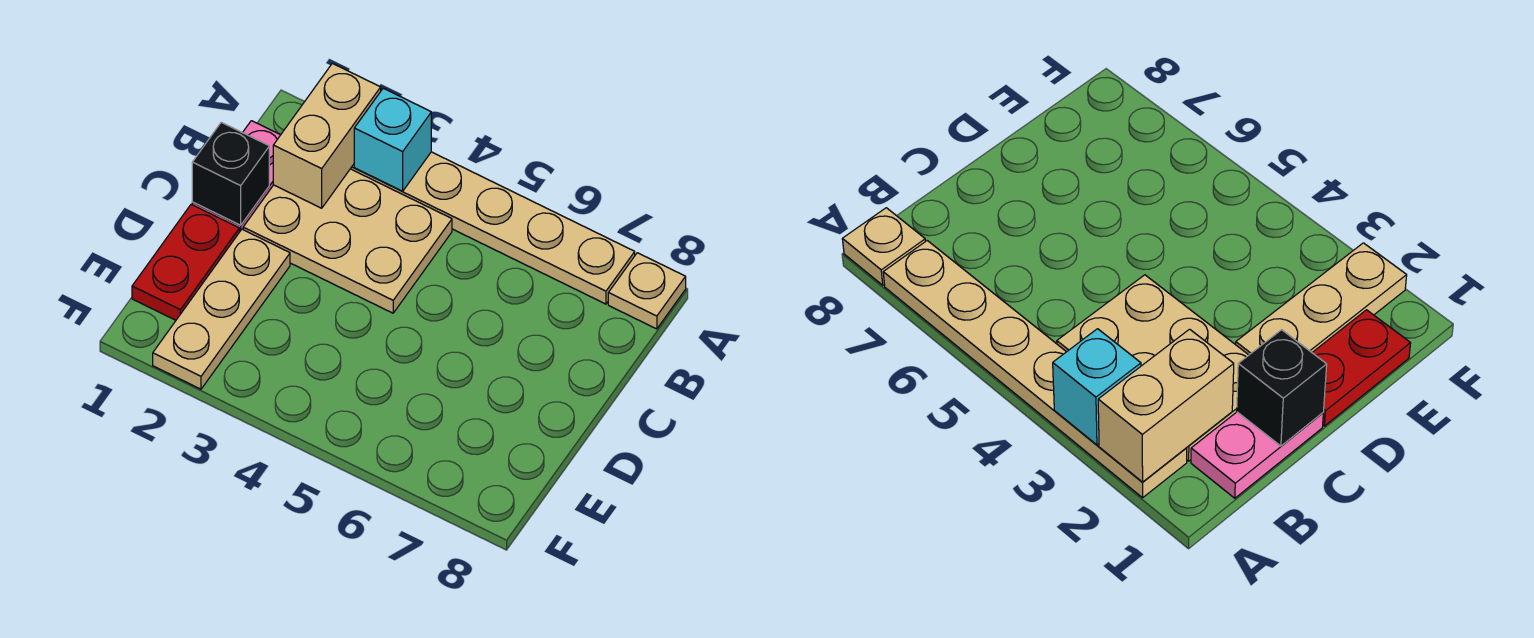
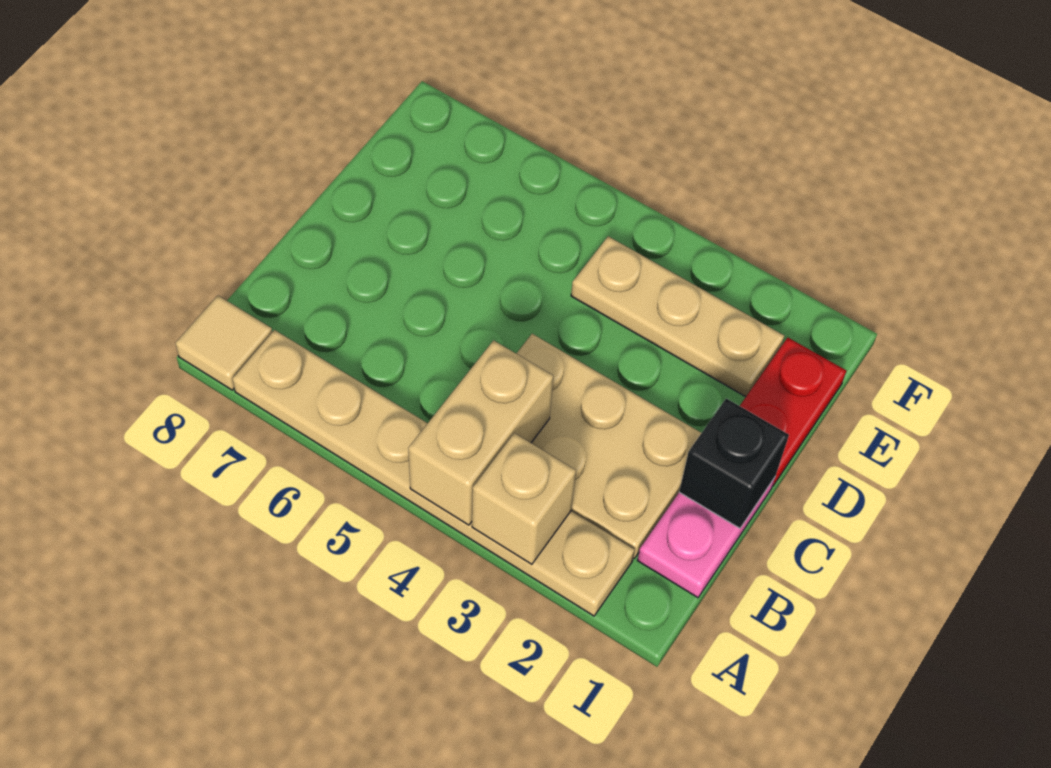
tan brick A2:B2 level 2 -> tan brick A4:B4 level 2
cyan brick A3 level 2 -> tan brick A3 level 2
tan plate A8 level 1 -> tan tile A8 level 1
tan plate D2:F2 level 1 -> tan plate E2:E4 level 1

